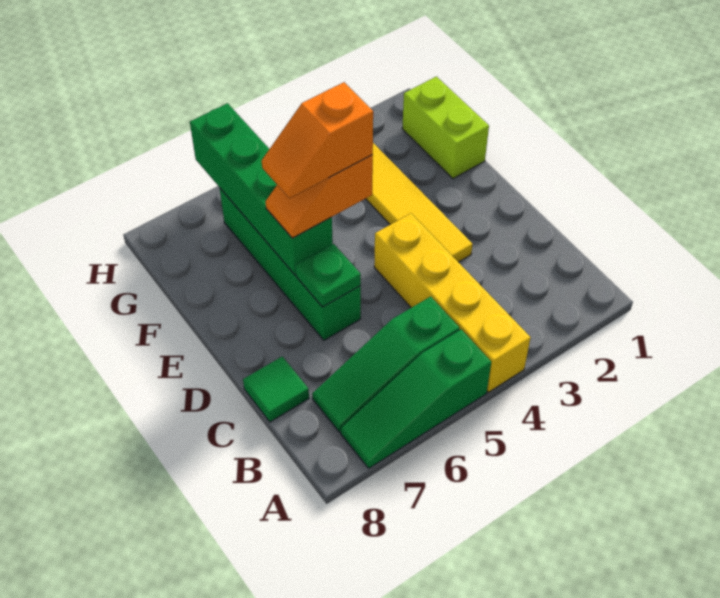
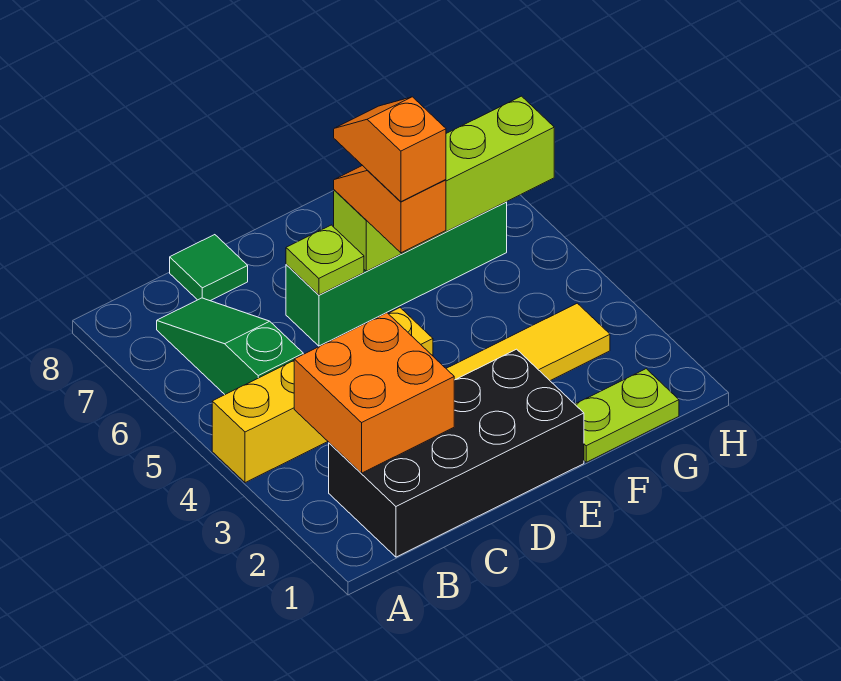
green slope A5:A7 level 1 top 5 -> none
none -> black brick B1:E2 level 1
none -> orange brick B2:C3 level 2
green plate D6 level 2 -> lime plate D6 level 2
green brick E6:H6 level 2 -> lime brick E6:H6 level 2
lime brick F1:G1 level 1 -> lime plate F1:G1 level 1

